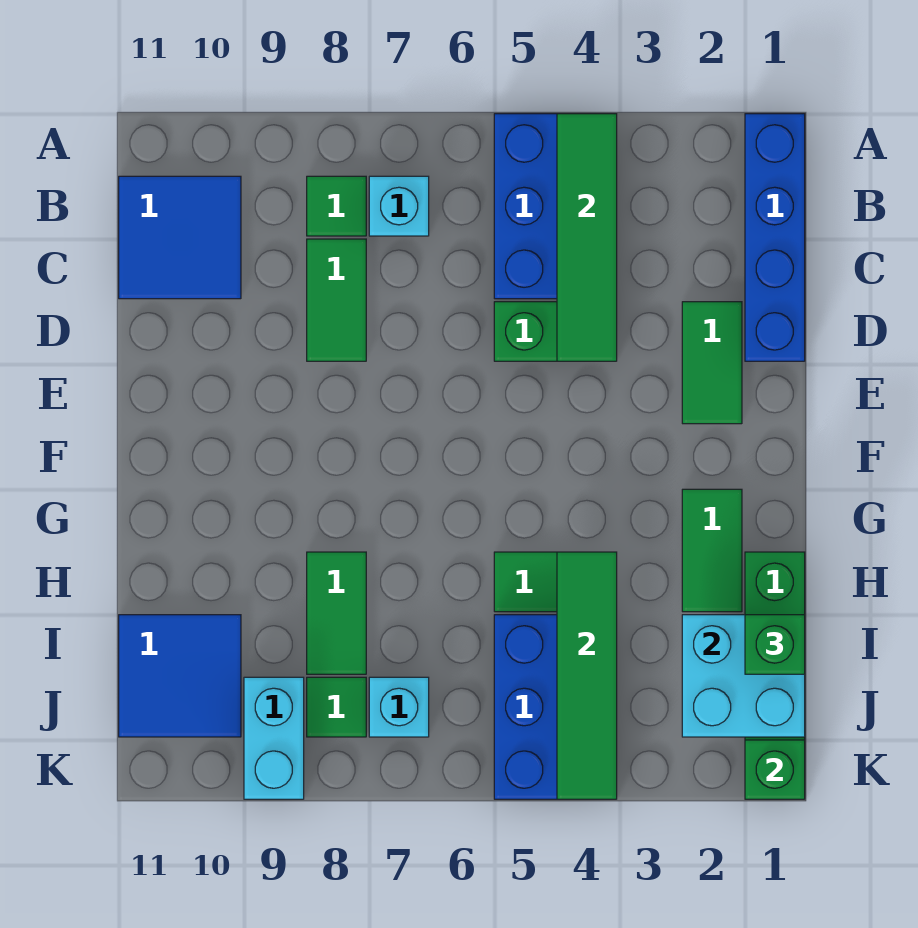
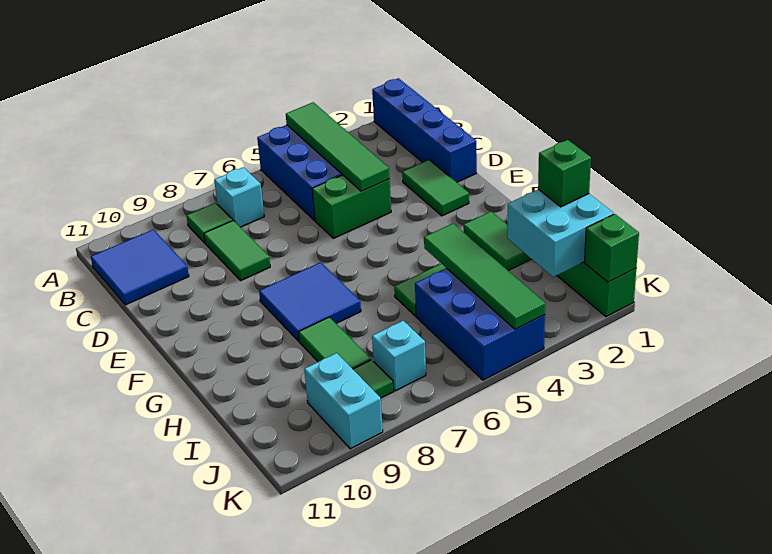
blue tile I10:J11 level 1 -> blue tile F7:G8 level 1

